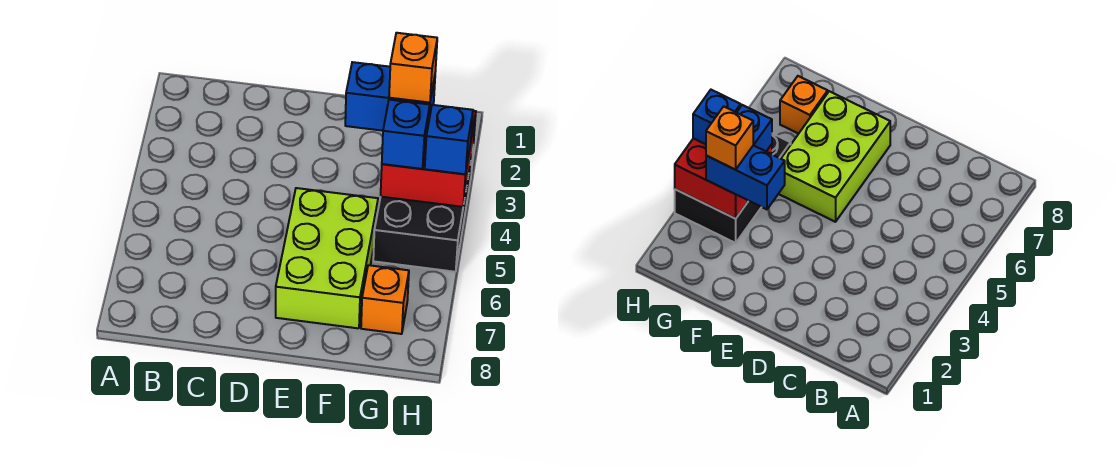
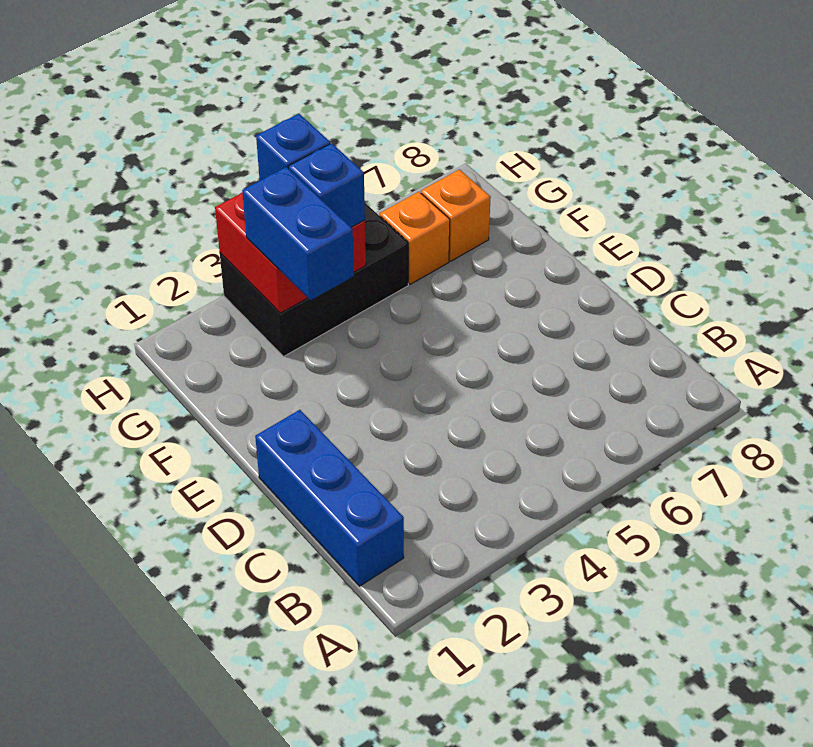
none -> blue brick B1:D1 level 1
lime brick E5:F7 level 1 -> none
orange brick G3 level 4 -> orange brick G6 level 1

